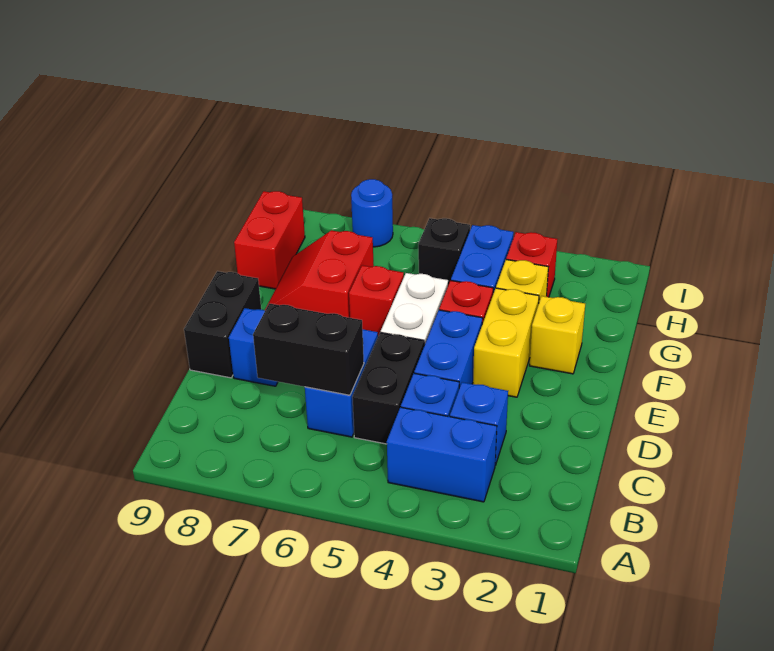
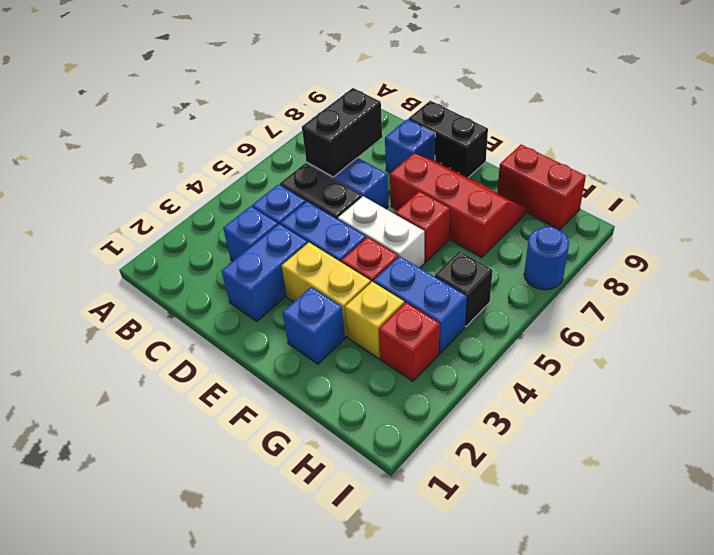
blue brick B3:B4 level 1 -> blue brick D2:D3 level 1
yellow brick F2 level 1 -> blue brick F2 level 1
red slope F7:G8 level 1 top 7 -> red slope E7:G8 level 1 top 7

